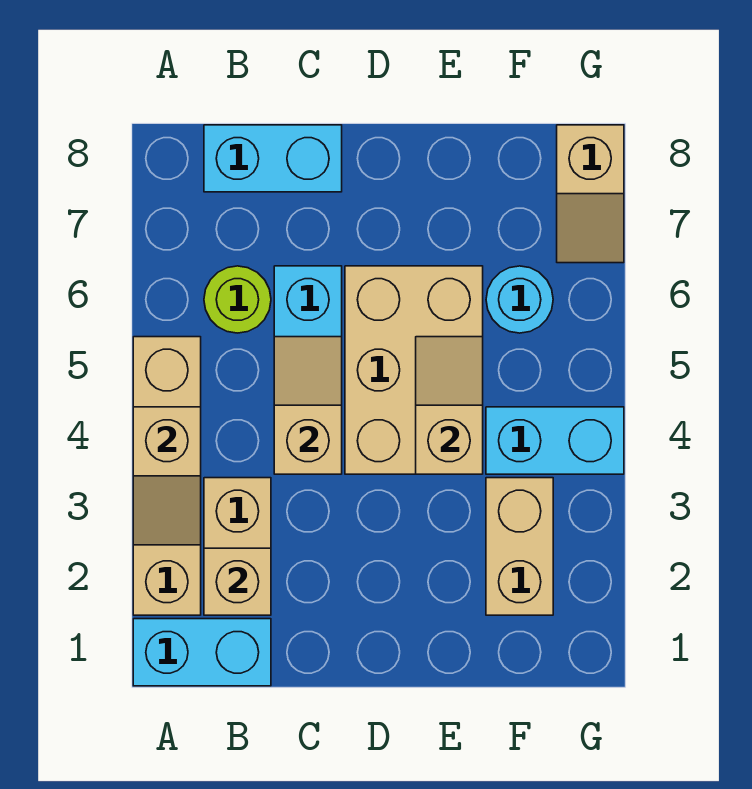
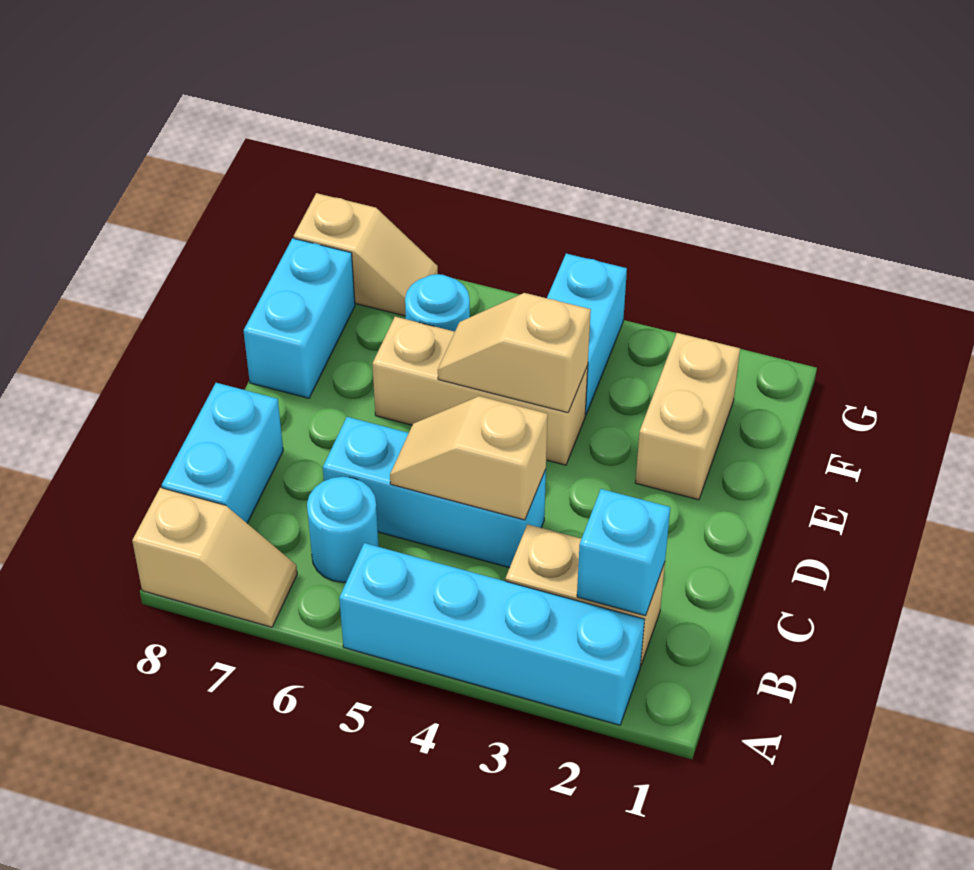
cyan brick A1:B1 level 1 -> cyan brick E8:F8 level 1
tan brick A2:A5 level 1 -> cyan brick A2:A5 level 1
tan slope A3:A4 level 2 top 4 -> tan slope A7:A8 level 1 top 8
tan brick B2 level 2 -> cyan brick B2 level 2
lime round brick B6 level 1 -> cyan round brick B6 level 1
tan brick D4:E6 level 1 -> tan brick E4:E6 level 1
tan brick F2:F3 level 1 -> tan brick E2:F2 level 1

